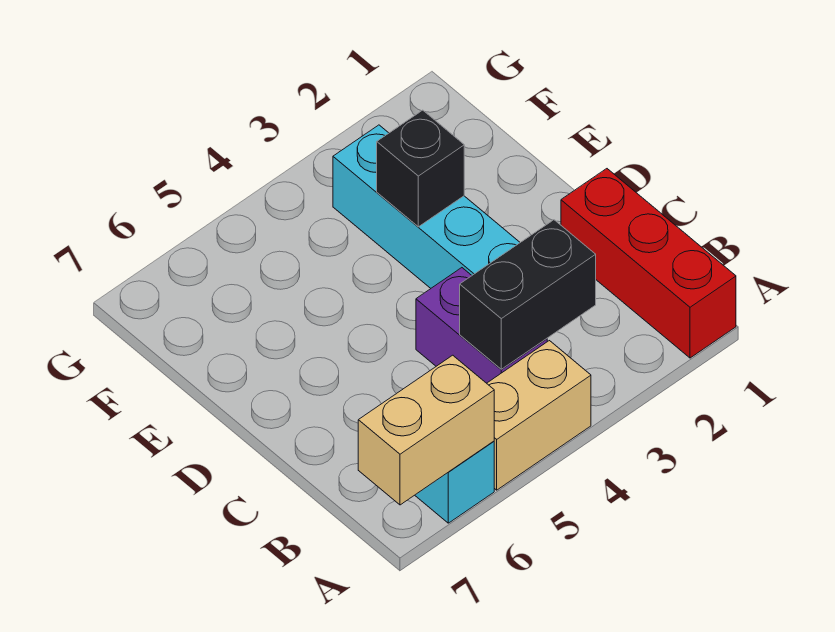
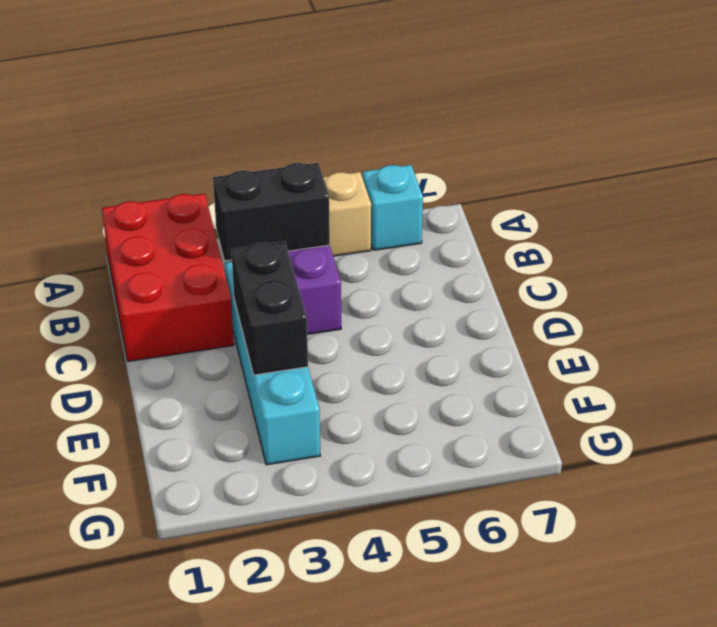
red brick A1:C1 level 1 -> red brick A1:C2 level 1
tan brick A6:A7 level 2 -> none
black brick E3 level 2 -> black brick D3:E3 level 2

